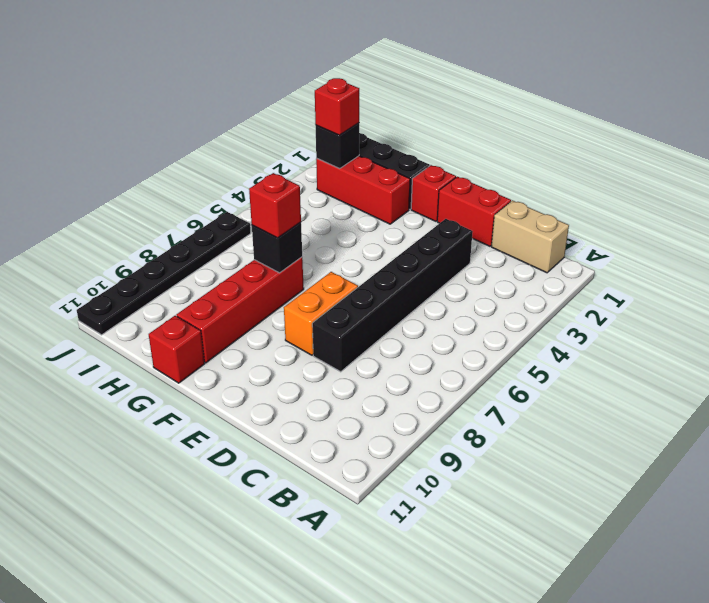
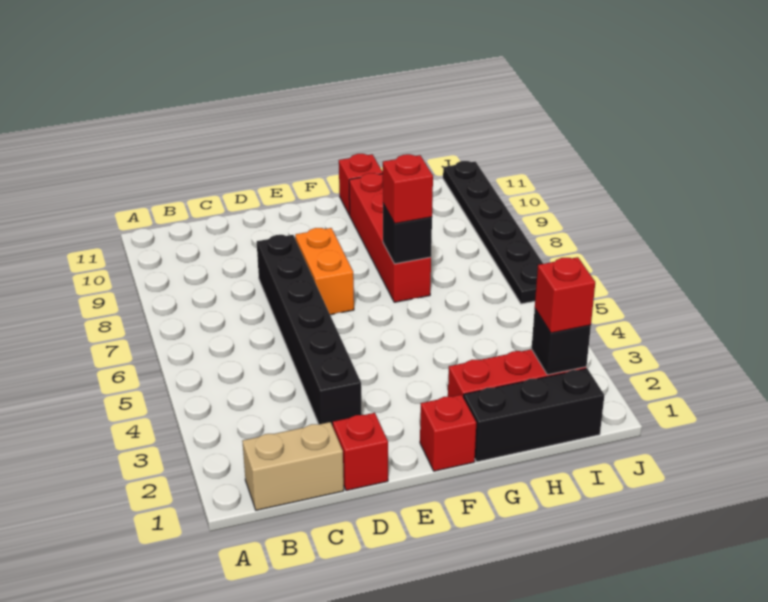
red brick D1:E1 level 1 -> red brick D1 level 1

